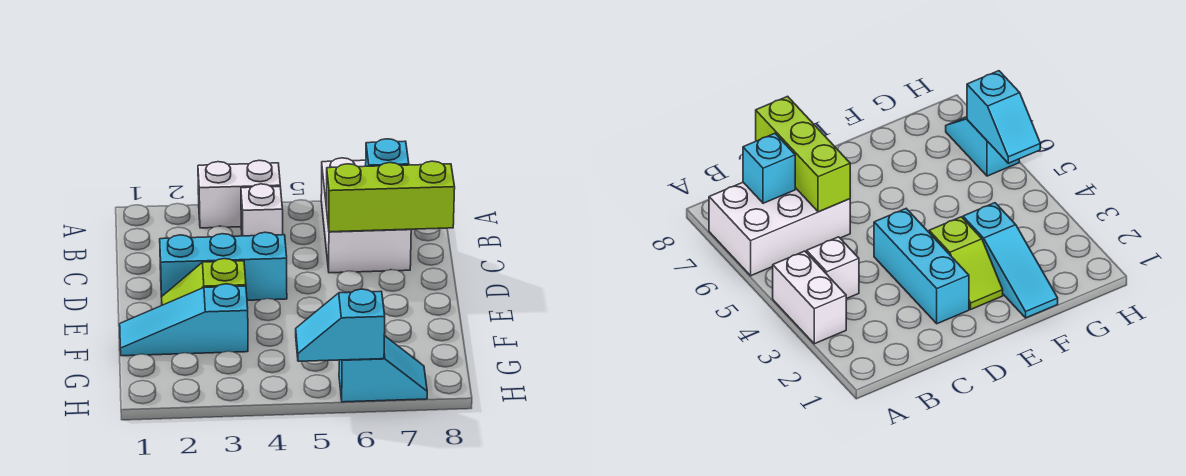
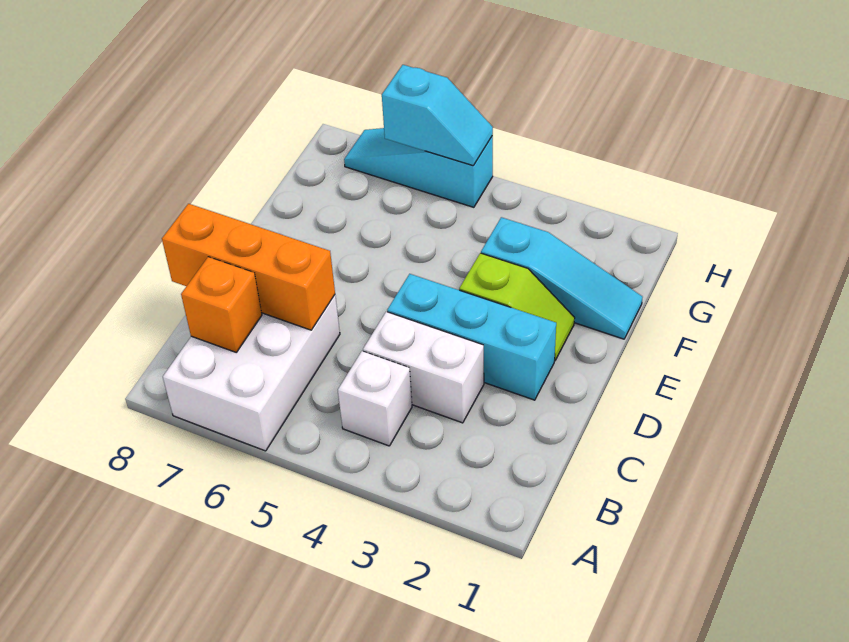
white brick A3:A4 level 1 -> white brick C3:C4 level 1
cyan brick B7 level 2 -> orange brick B7 level 2
lime brick C6:C8 level 2 -> orange brick C6:C8 level 2
cyan slope H6:H7 level 1 top 6 -> cyan slope H5:H7 level 1 top 5

